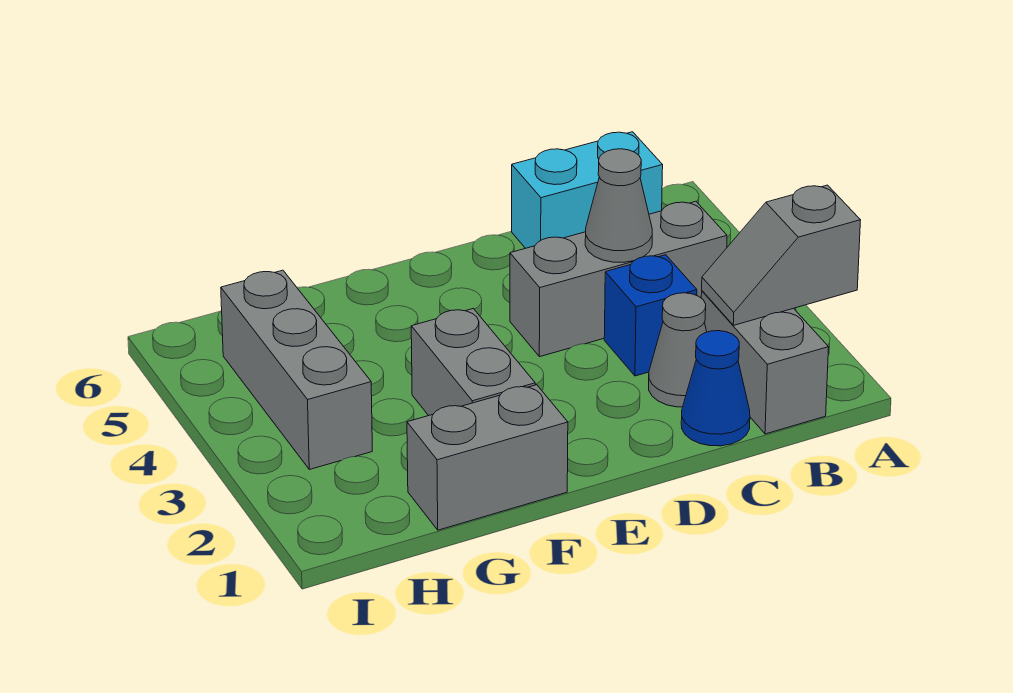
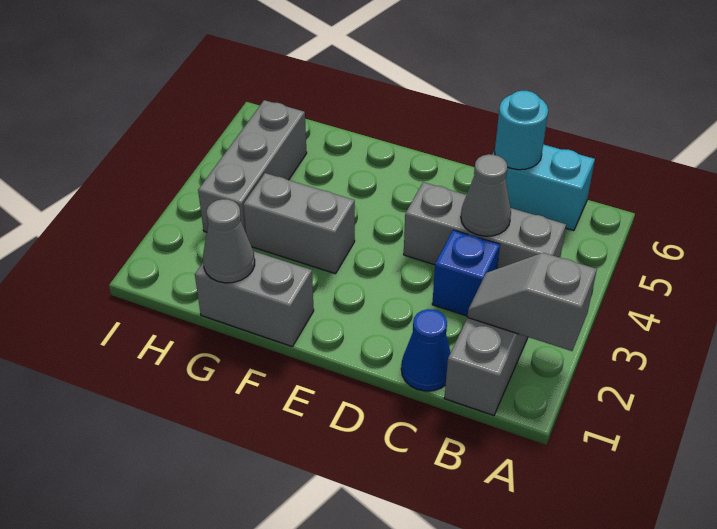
grey cone C2 level 1 -> grey cone G1 level 2
none -> cyan round brick C6 level 2
grey brick F2:F3 level 1 -> grey brick F3:G3 level 1

